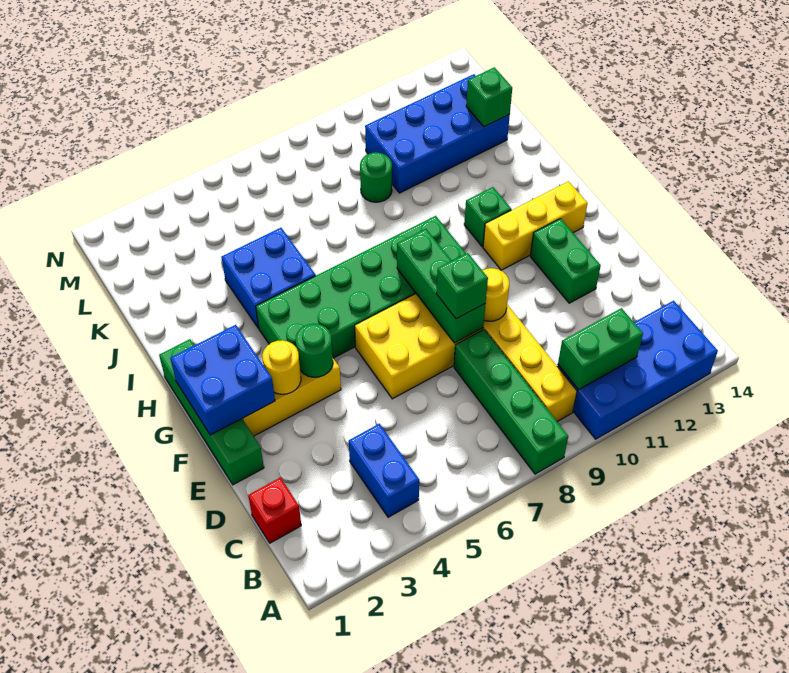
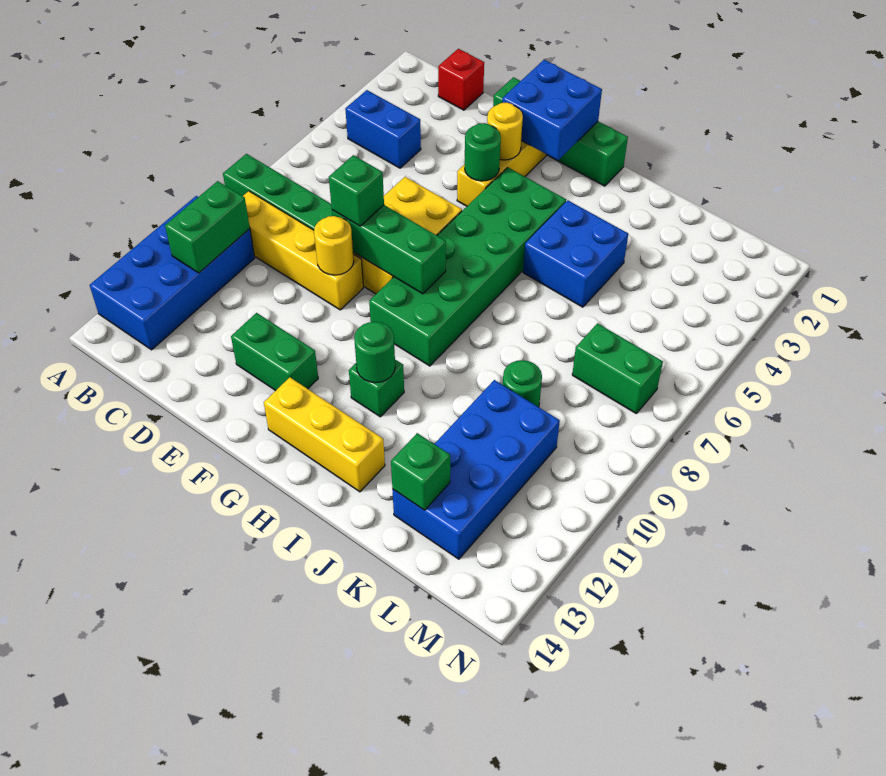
yellow brick G11:G13 level 1 -> yellow brick G13:I13 level 1
none -> green round brick H11 level 2
none -> green brick L7:M7 level 1

